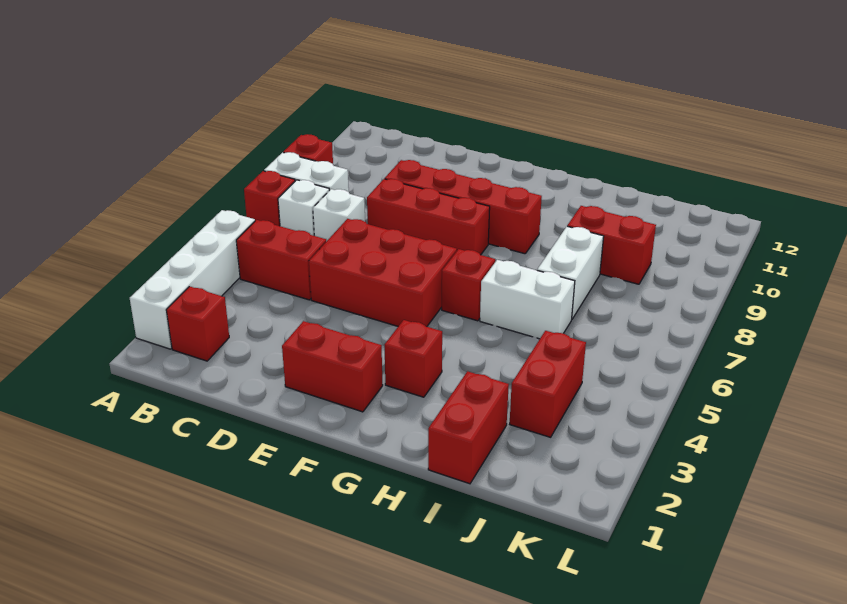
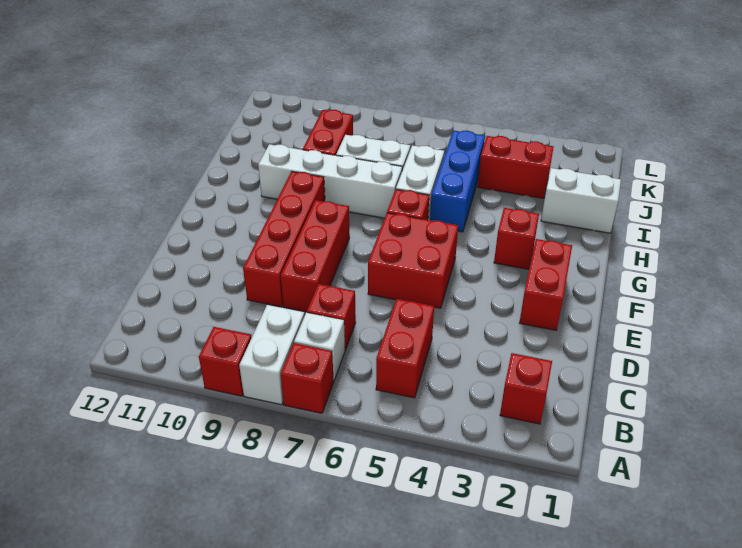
white brick A2:A5 level 1 -> white brick H7:H10 level 1
white brick C7 level 1 -> red brick C7 level 1
red brick D5:F6 level 1 -> red brick E5:F6 level 1
none -> blue brick H5:J5 level 1
red brick I1:I2 level 1 -> white brick I1:I2 level 1

